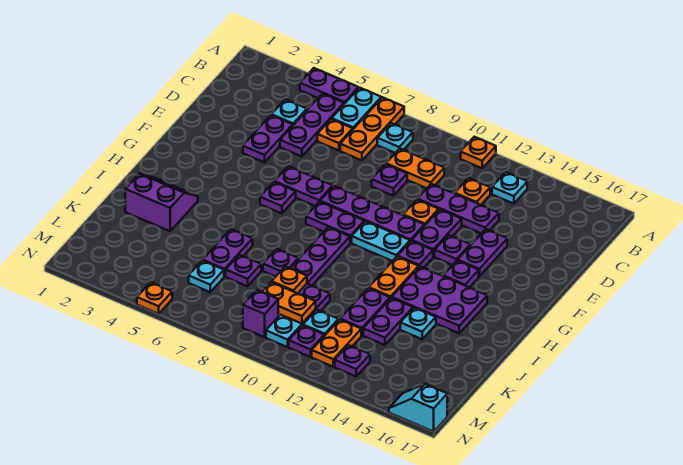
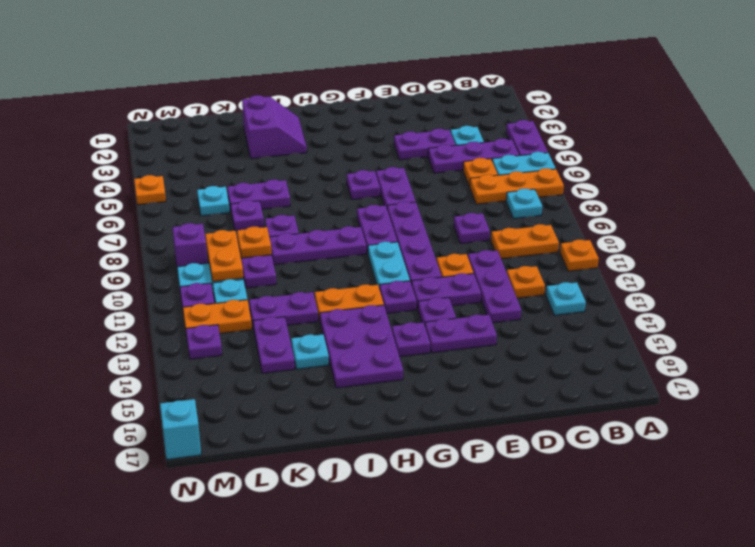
orange plate C9:C10 level 1 -> orange plate B10:C10 level 1
purple plate J13:K13 level 1 -> purple plate K13:K14 level 1

